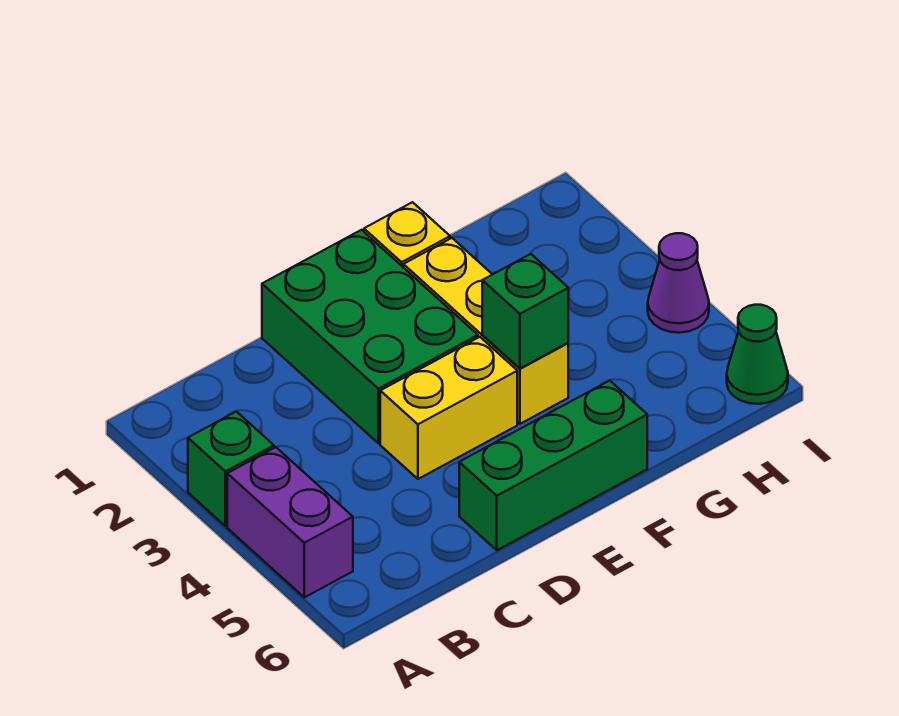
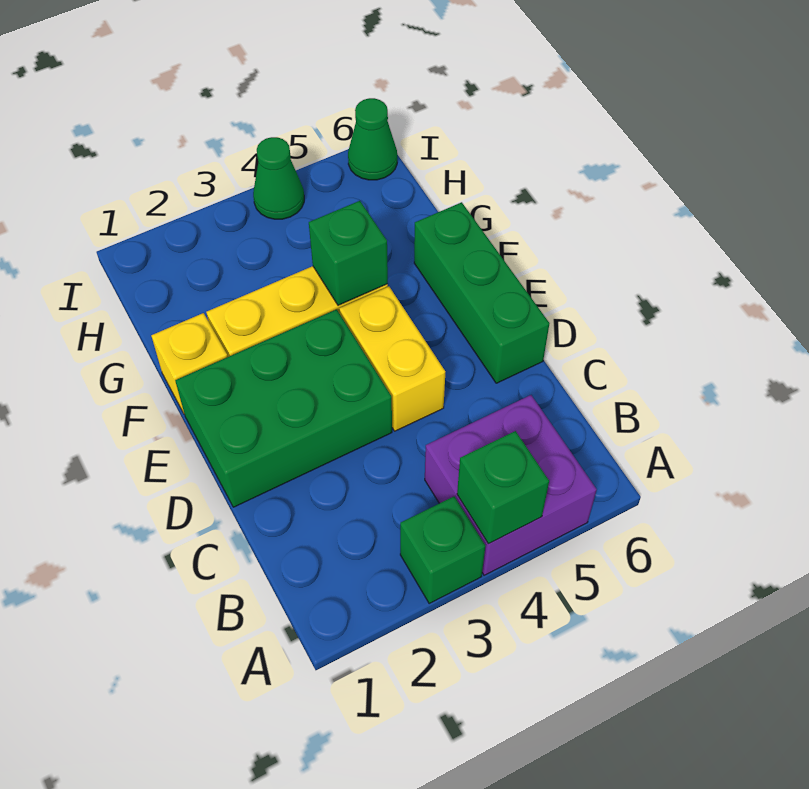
purple brick A4:A5 level 1 -> purple brick A4:B5 level 1
none -> green brick A4 level 2
purple cone I4 level 1 -> green cone I4 level 1

